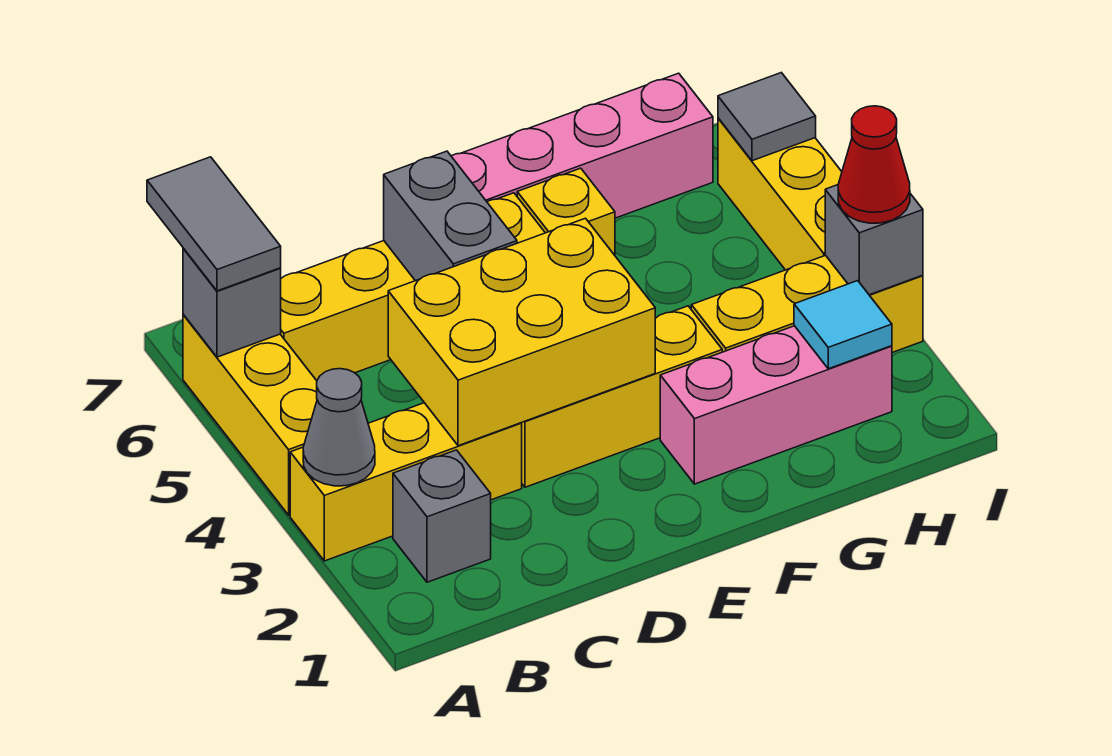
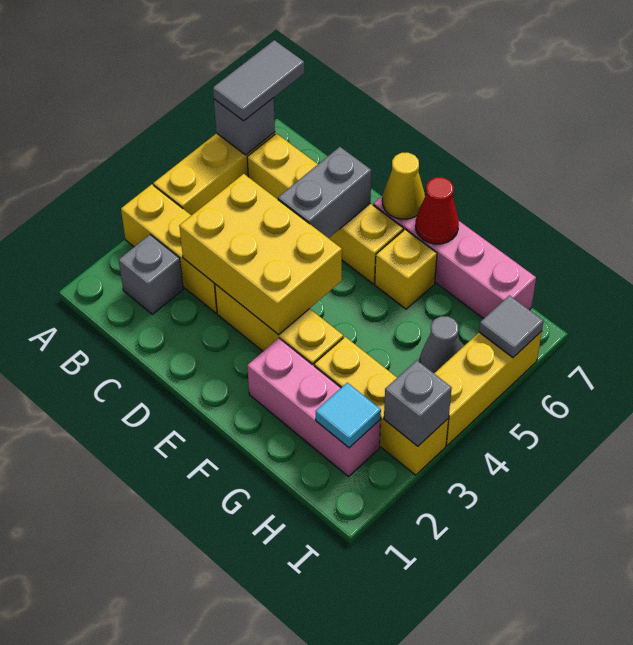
grey cone A3 level 2 -> grey cone H5 level 1
none -> yellow cone E7 level 2
red cone I3 level 3 -> red cone F7 level 2

